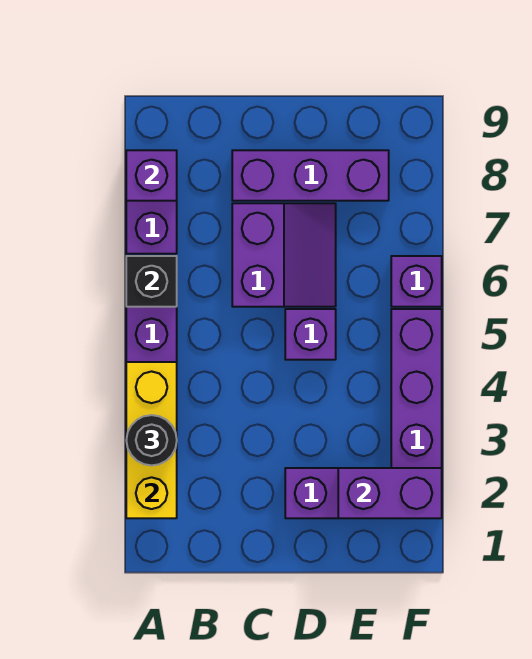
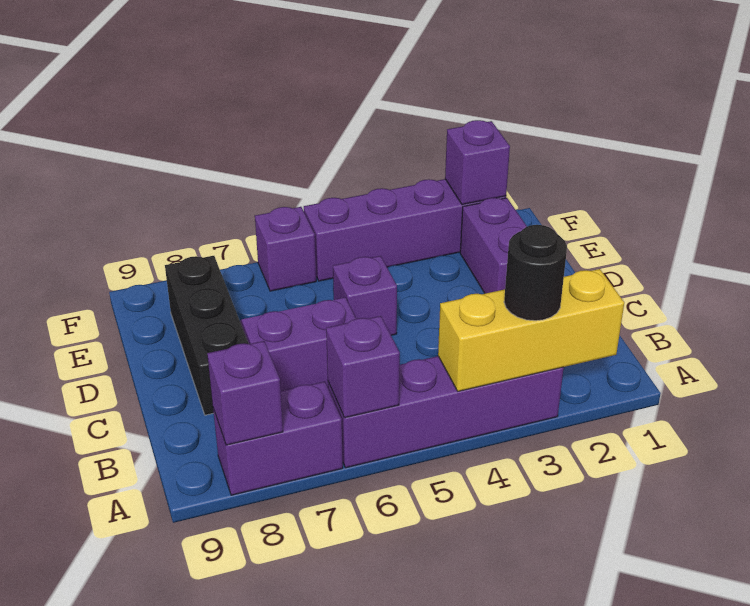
black brick A6 level 2 -> purple brick A6 level 2
purple brick C8:E8 level 1 -> black brick C8:E8 level 1
purple brick E2:F2 level 2 -> purple brick F2 level 2

